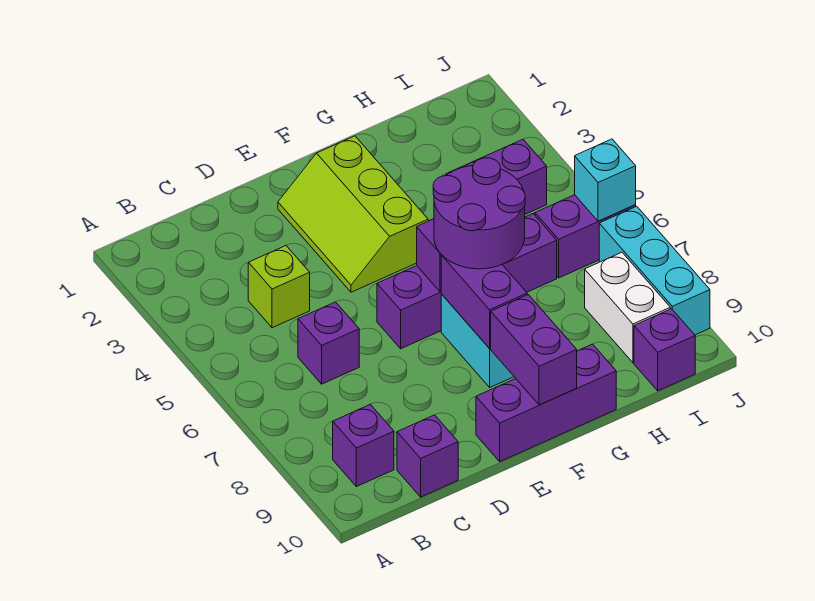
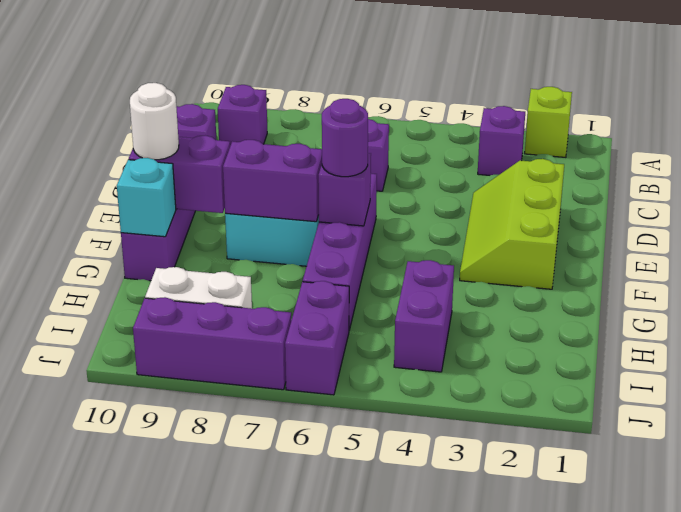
lime brick C4 level 1 -> lime brick A2 level 1
lime slope E2:F4 level 1 top F -> lime slope D2:F3 level 1 top 2
purple round brick F6:G7 level 3 -> purple round brick F6 level 3
none -> white round brick F10 level 3
purple brick I10 level 1 -> purple brick B3 level 1
cyan brick J6 level 2 -> cyan brick G10 level 2
cyan brick J7:J9 level 1 -> purple brick J7:J9 level 1

